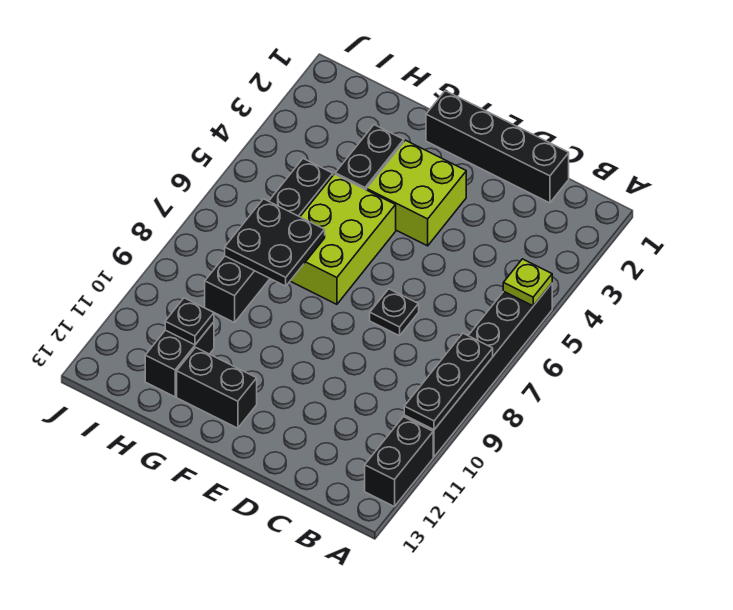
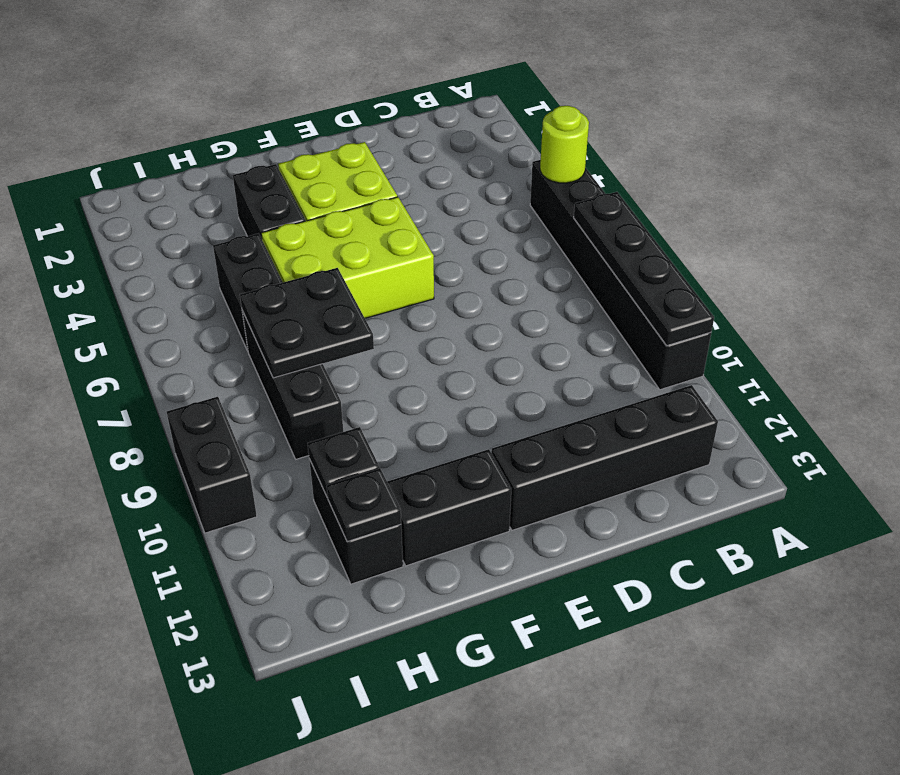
lime plate A5 level 2 -> lime round brick A5 level 2
black plate A8:A10 level 2 -> black plate A7:A10 level 2
black brick A11:A12 level 1 -> black brick J9:J10 level 1
black brick C1:F1 level 1 -> black brick B12:E12 level 1
black plate D7 level 1 -> black plate H12 level 2
lime brick F5:G7 level 1 -> lime brick E5:G6 level 1

